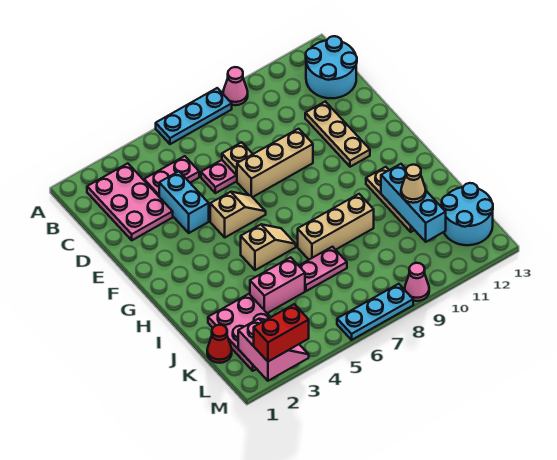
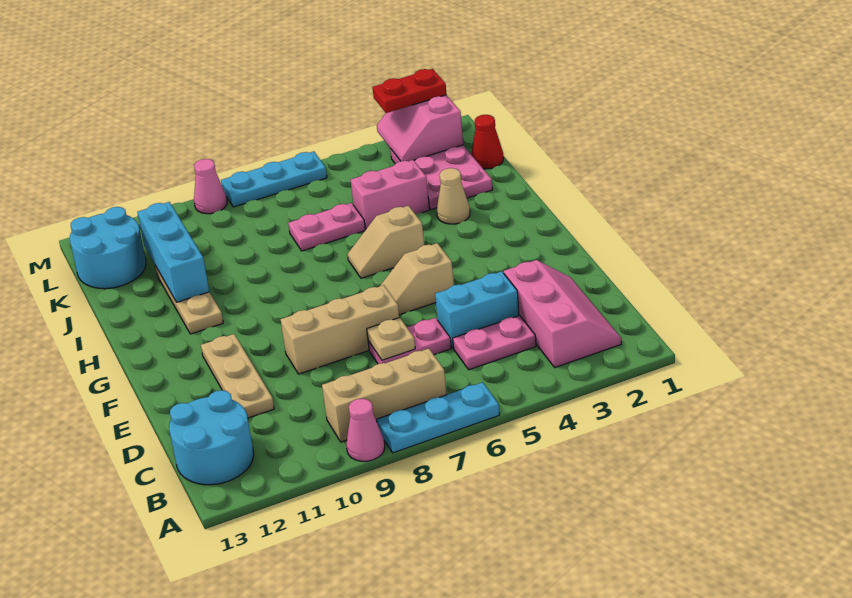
pink plate B2:D3 level 1 -> pink slope B2:D3 level 1 top 3
cyan brick D4:E4 level 1 -> cyan brick D4:D5 level 1
tan brick I7:I9 level 1 -> tan brick B7:B9 level 1
tan cone J11 level 3 -> tan cone I3 level 1
red brick M2:M3 level 3 -> red plate M2:M3 level 3

